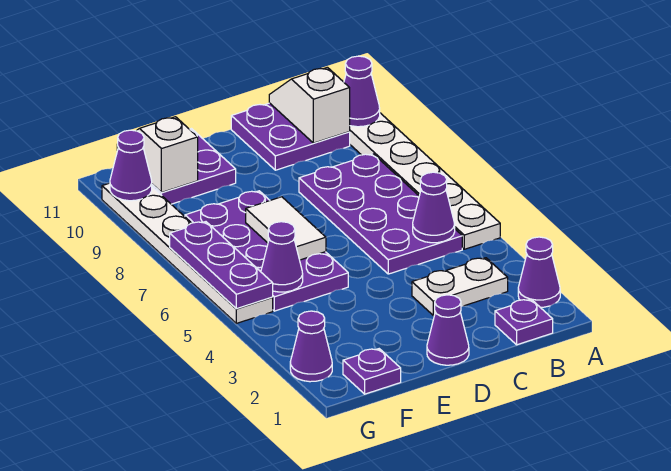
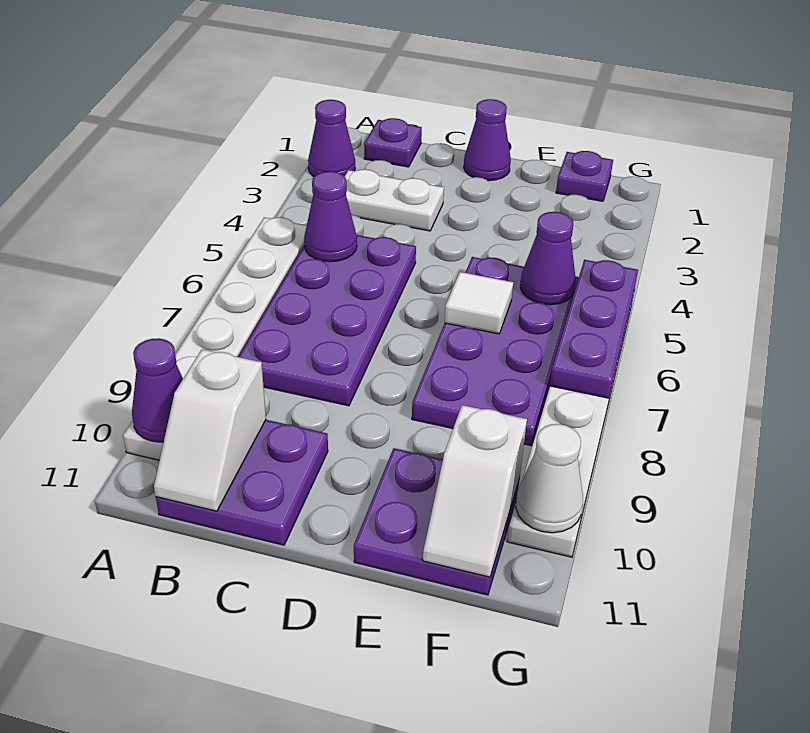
white tile E6:E7 level 2 -> white tile E6 level 2
purple cone G2 level 1 -> none
purple cone G10 level 2 -> white cone G10 level 2

